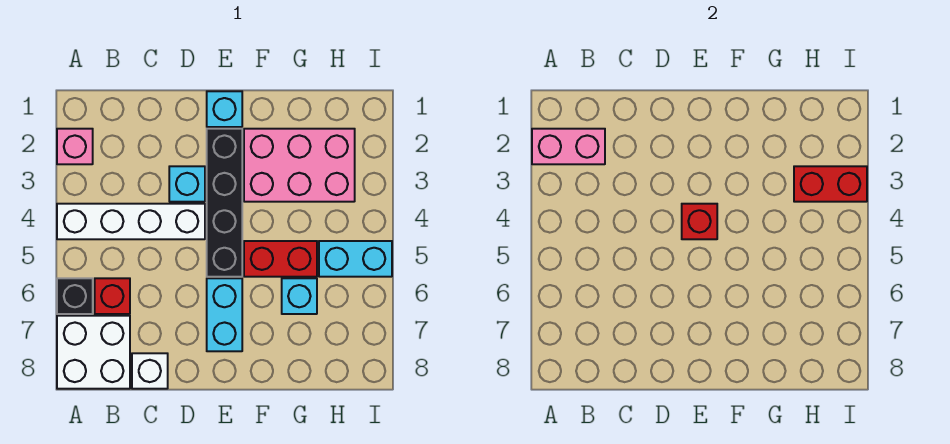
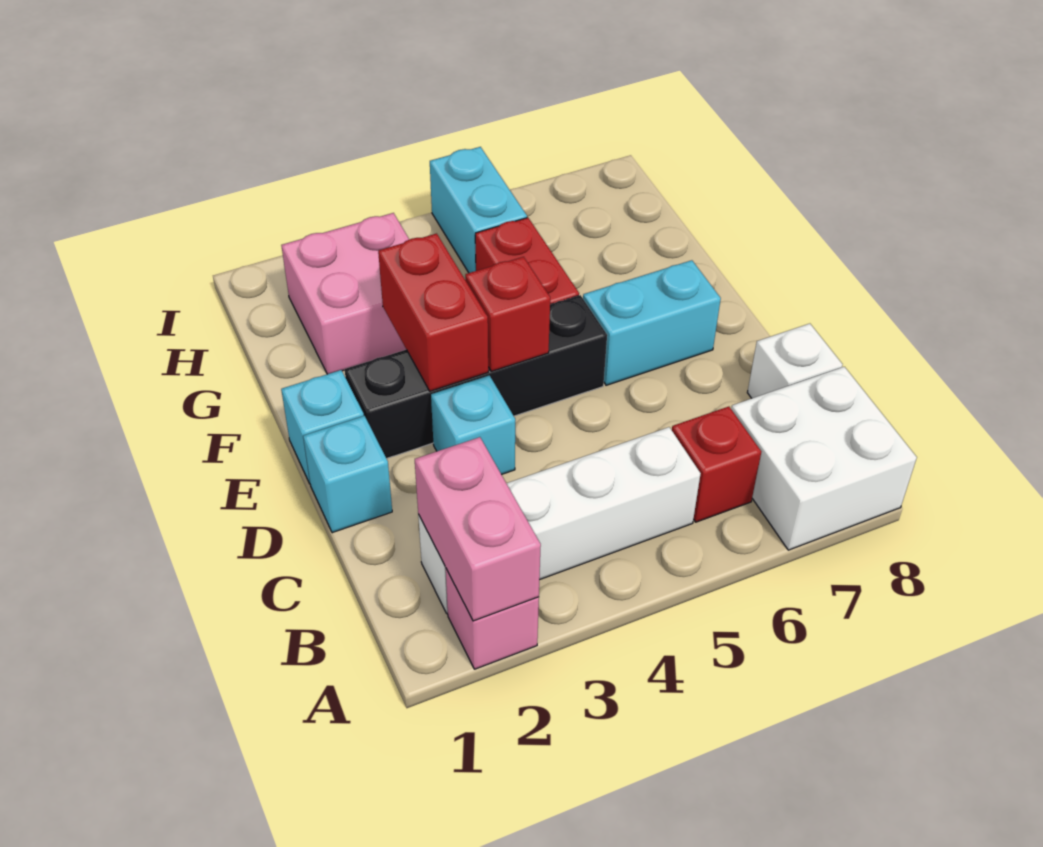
white brick A4:D4 level 1 -> white brick B2:B5 level 1
black brick A6 level 1 -> none
pink brick F2:H3 level 1 -> pink brick G2:H3 level 1
cyan brick G6 level 1 -> cyan brick D1 level 1
red brick H3:I3 level 2 -> red brick E3:F3 level 2

